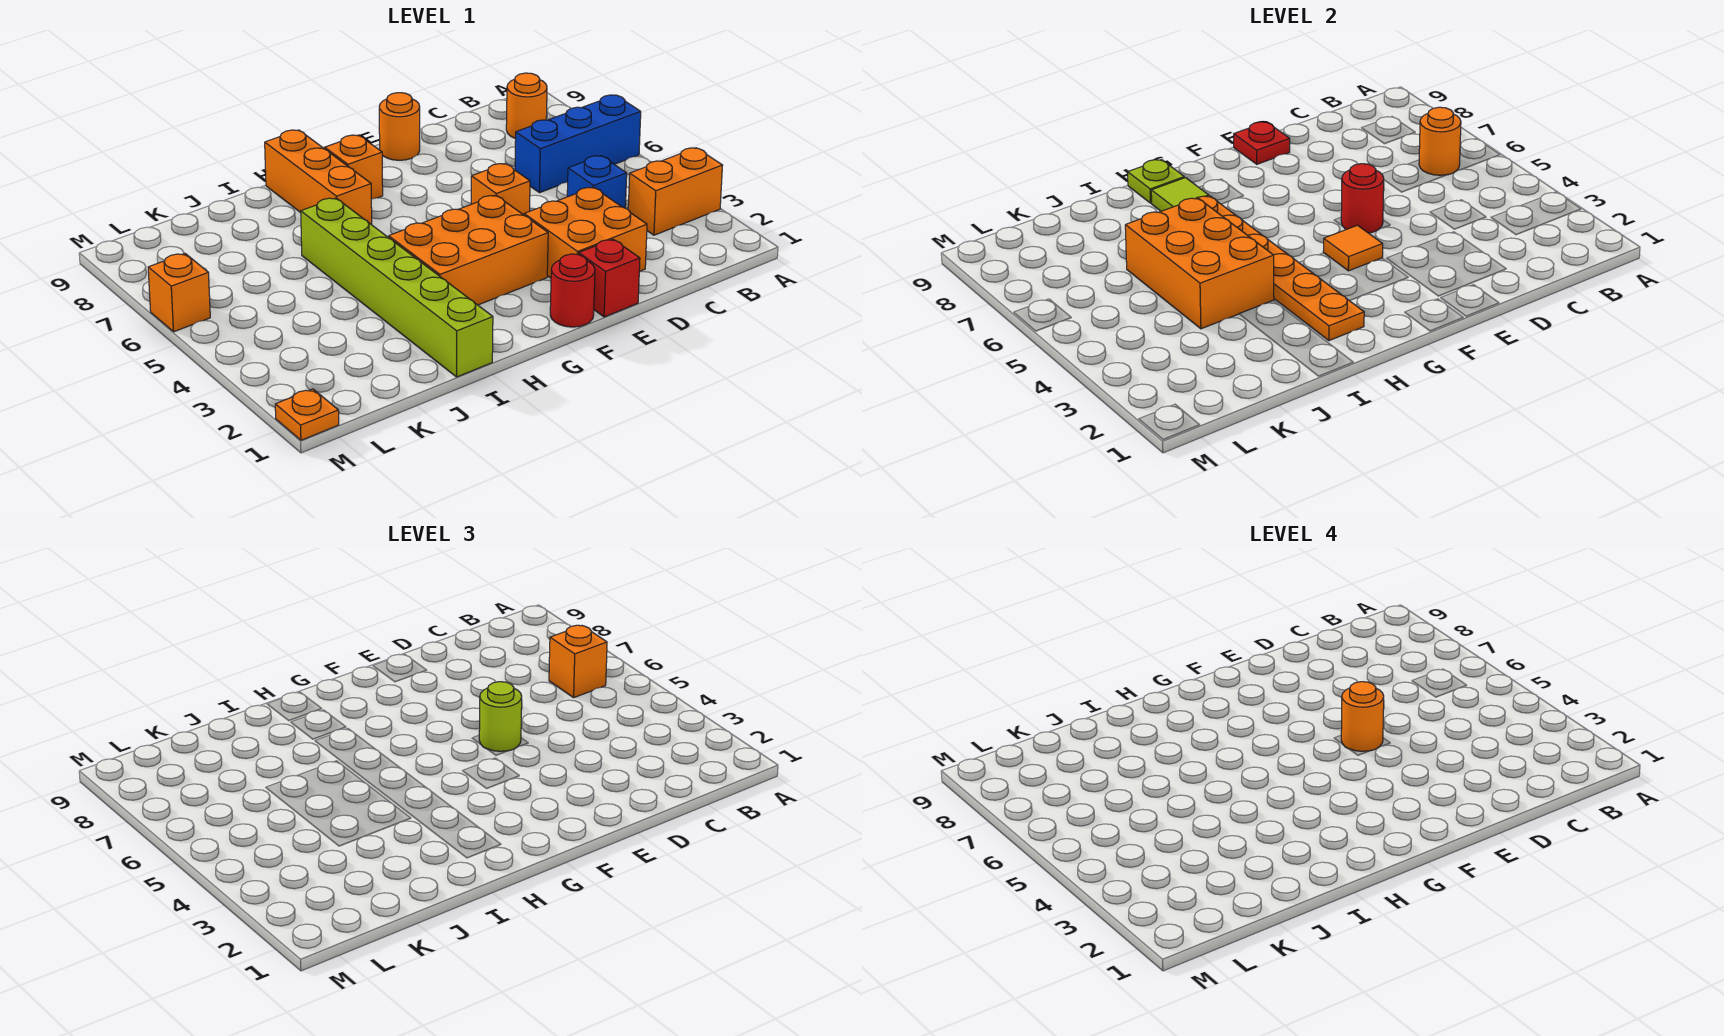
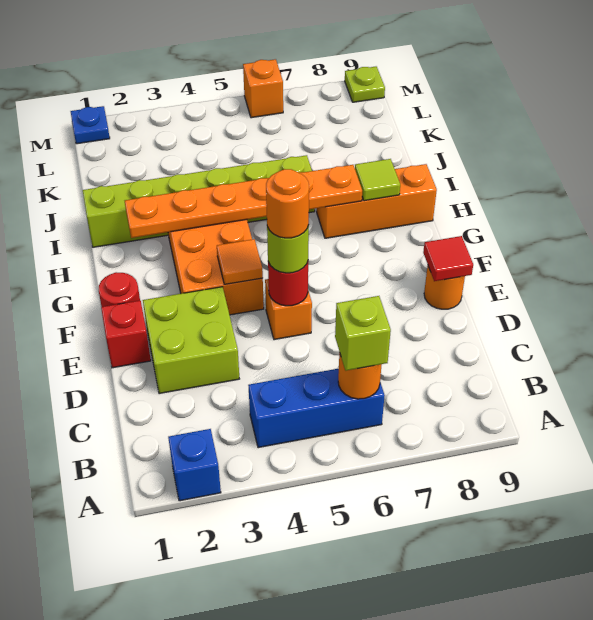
orange brick A3:B3 level 1 -> none
blue brick A6:C6 level 1 -> blue brick B4:B6 level 1
orange brick B6 level 3 -> lime brick B6 level 3
orange round brick B8 level 1 -> none
blue brick C4 level 1 -> blue brick A2 level 1
orange brick D2:E3 level 1 -> lime brick D2:E3 level 1
red plate E9 level 2 -> red tile E9 level 2
orange brick G8 level 1 -> none
lime plate H9 level 2 -> lime plate M9 level 1
orange brick I4:J6 level 2 -> none
orange plate M1 level 1 -> blue plate M1 level 1

